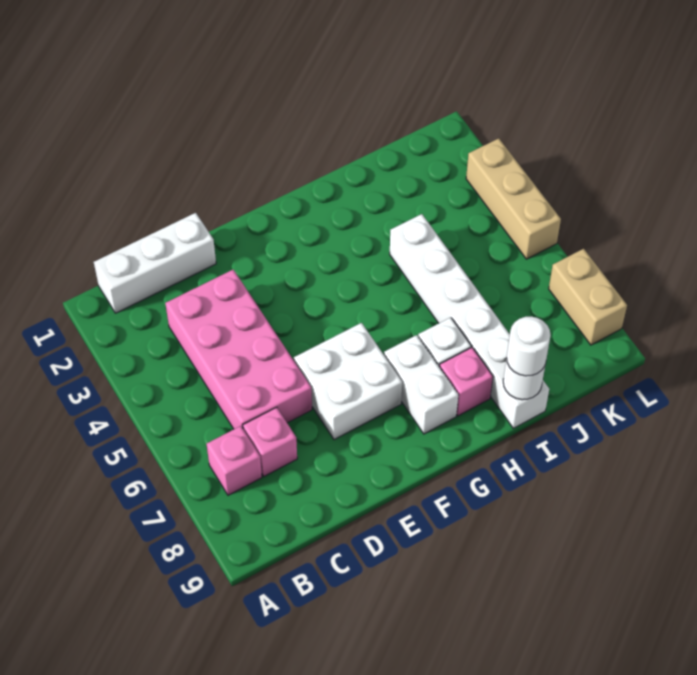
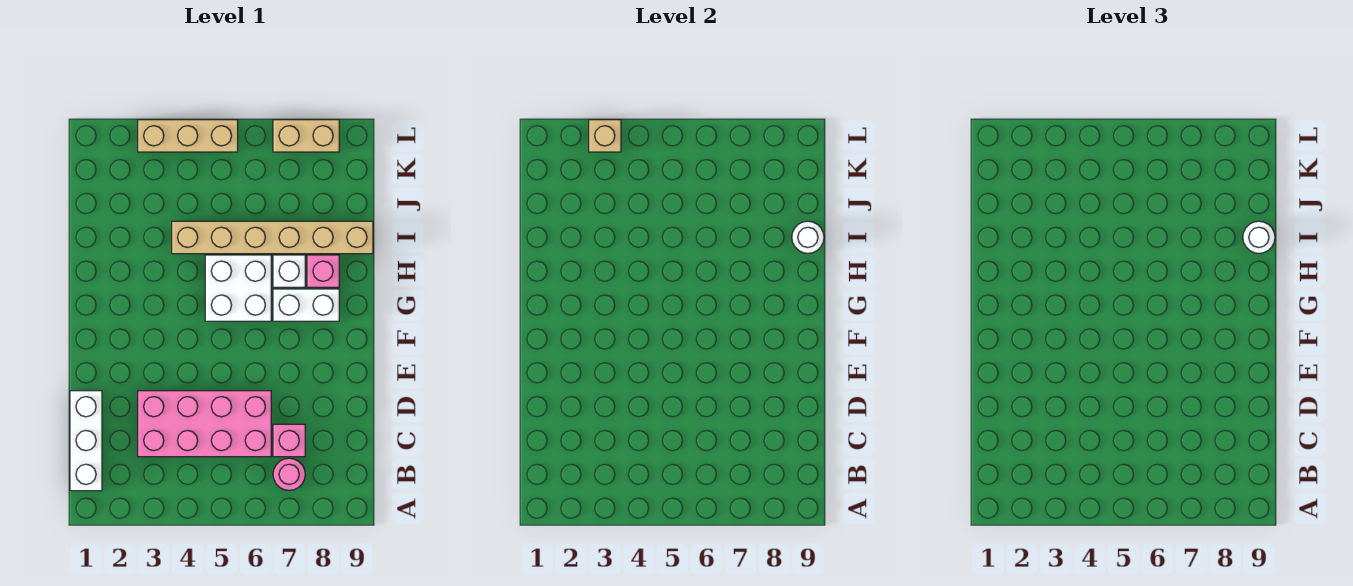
pink brick B7 level 1 -> pink round brick B7 level 1
white brick E6:F7 level 1 -> white brick G5:H6 level 1
white brick I4:I9 level 1 -> tan brick I4:I9 level 1
none -> tan brick L3 level 2

